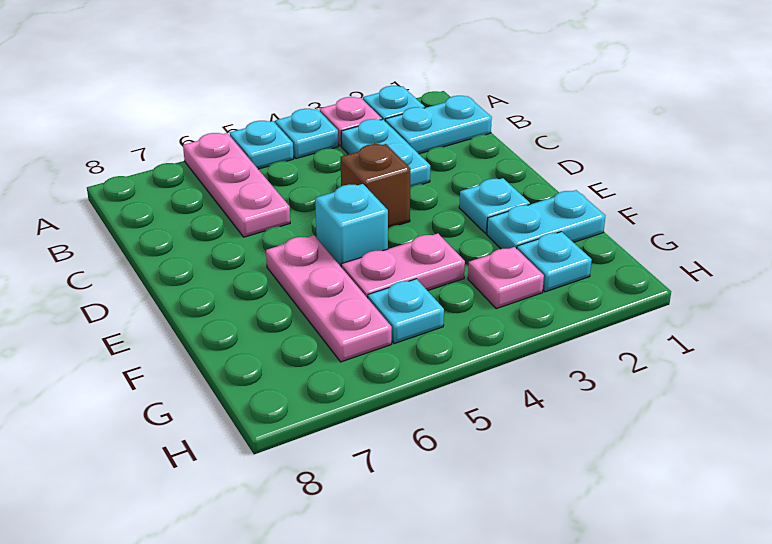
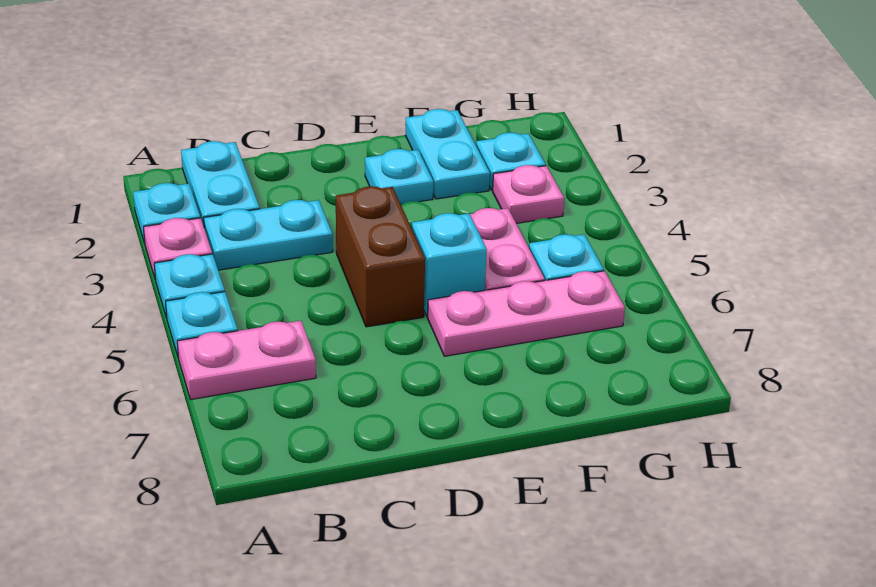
pink plate A6:C6 level 1 -> pink plate A6:B6 level 1
brown brick D4 level 1 -> brown brick D4:D5 level 1

